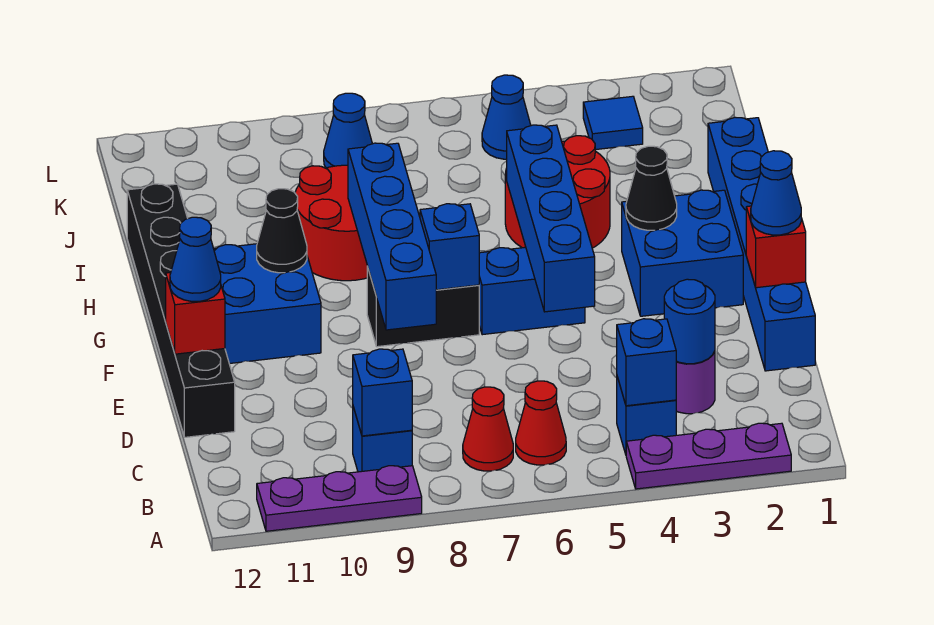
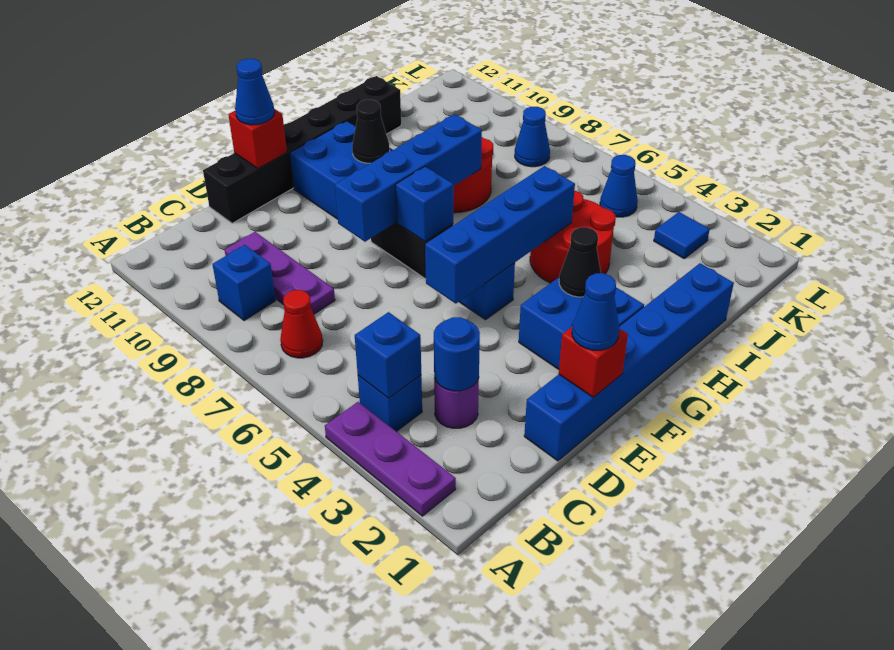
purple plate A9:A11 level 1 -> purple plate C8:C10 level 1
red cone B6 level 1 -> none
blue brick B9 level 2 -> none

